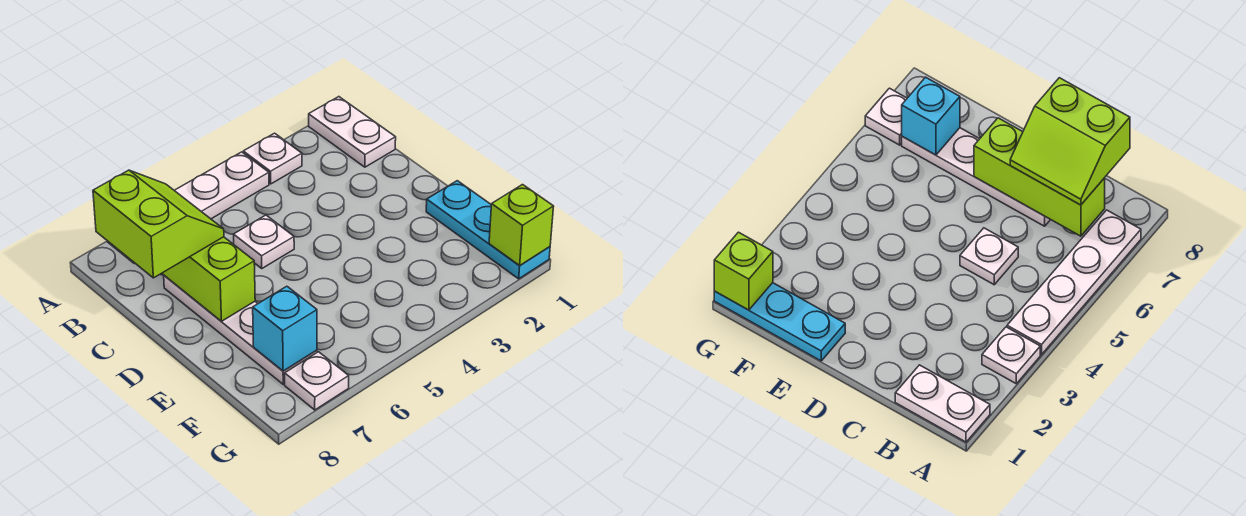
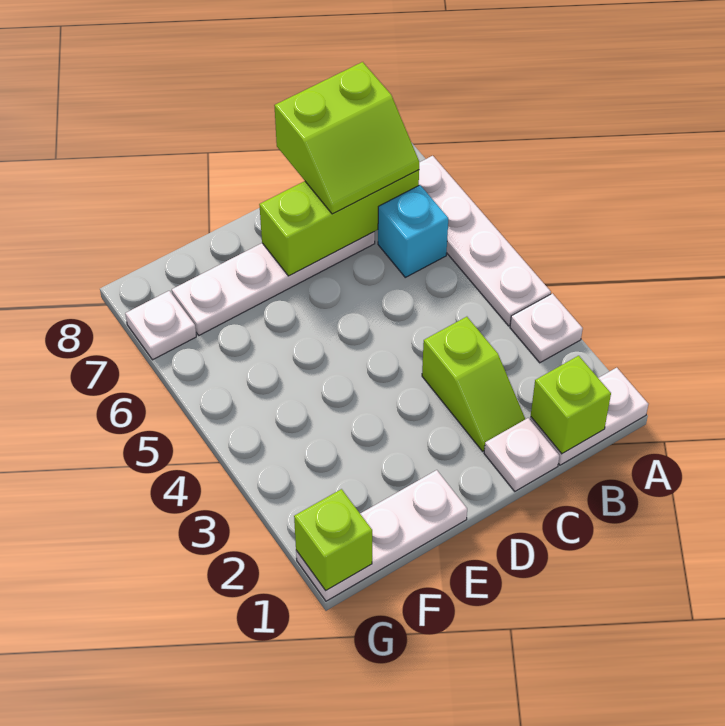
none -> lime brick B1 level 2
none -> lime slope C2:C3 level 1 top 3
white plate C5 level 1 -> white plate C1 level 1
cyan plate E1:G1 level 1 -> white plate E1:G1 level 1
cyan brick F7 level 2 -> cyan brick B6 level 1

